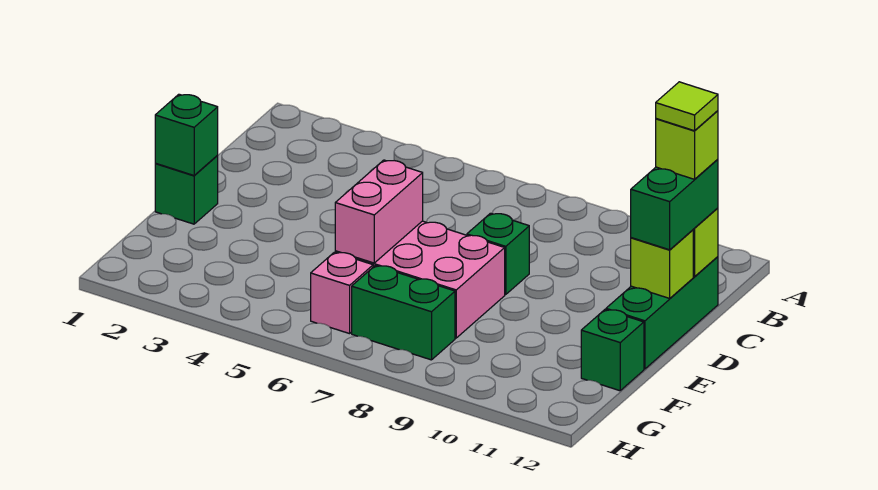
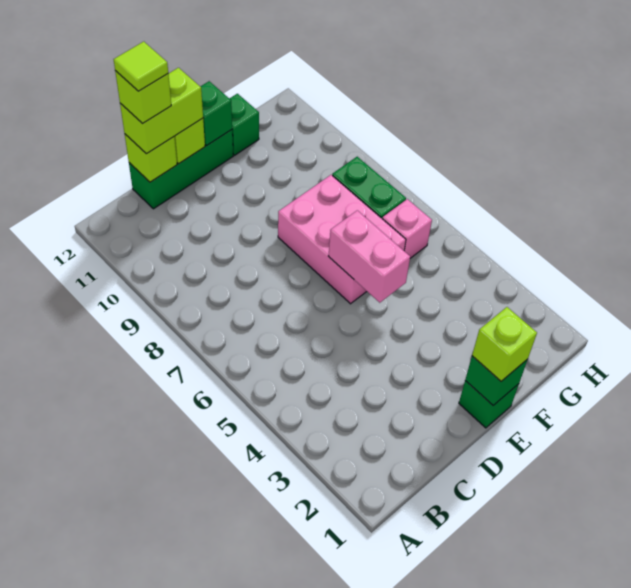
green brick C12:D12 level 3 -> lime brick C12:D12 level 3
green brick D8 level 1 -> green brick E12 level 2
none -> lime brick E1 level 3
pink brick E6:F6 level 2 -> pink brick E5:E6 level 2

